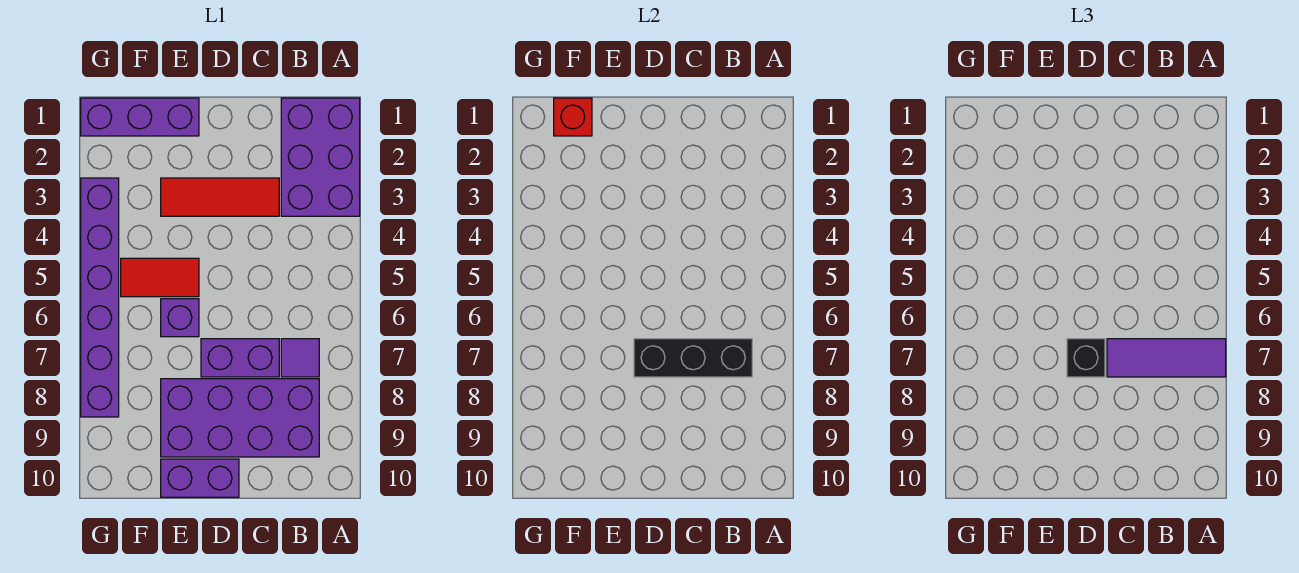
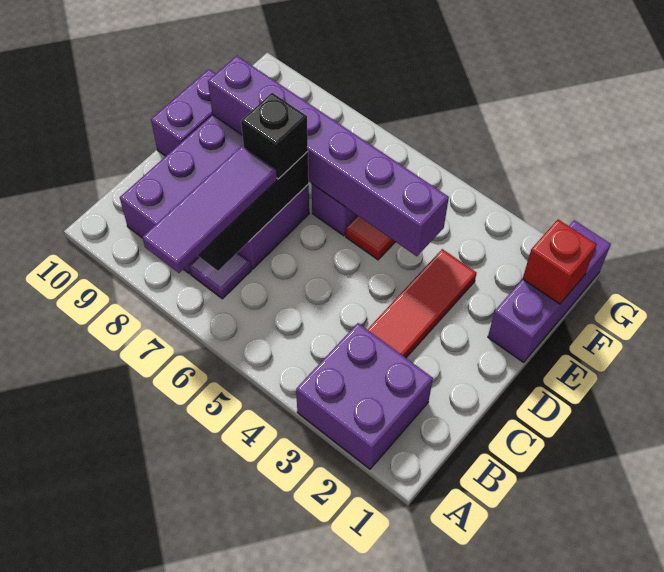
purple brick A1:B3 level 1 -> purple brick A2:B3 level 1
purple brick G3:G8 level 1 -> purple brick E4:E9 level 2

